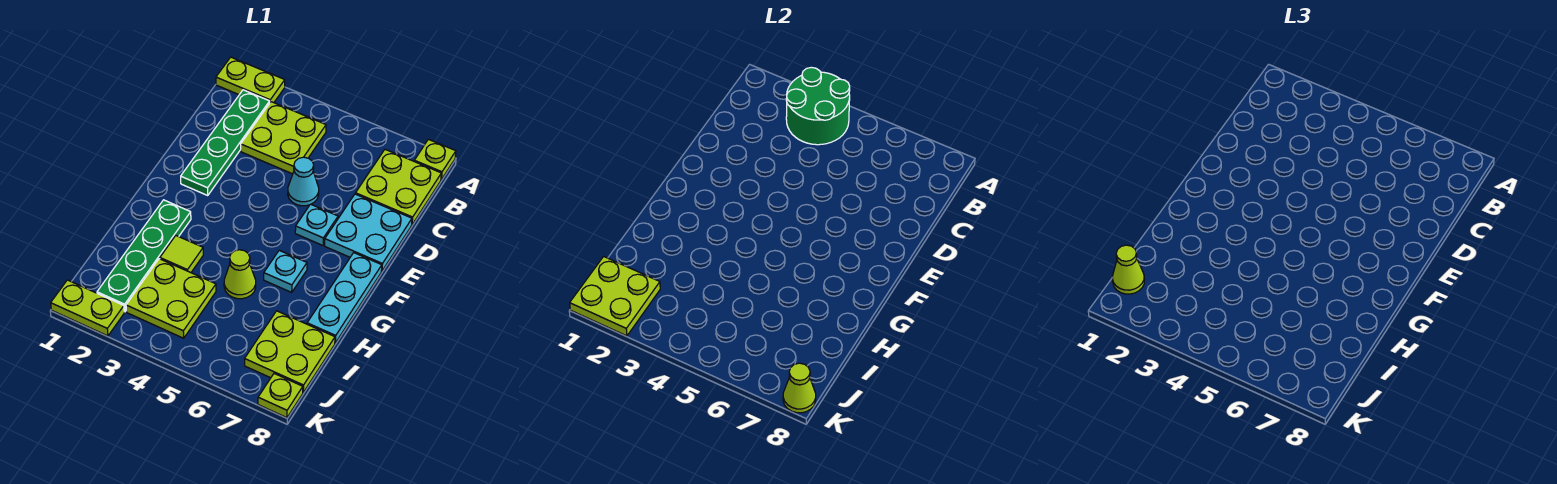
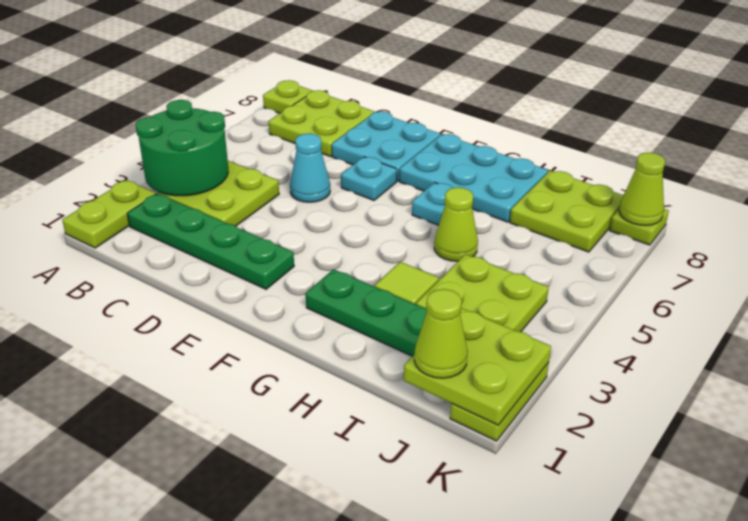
cyan plate F8:H8 level 1 -> cyan plate F7:H8 level 1

